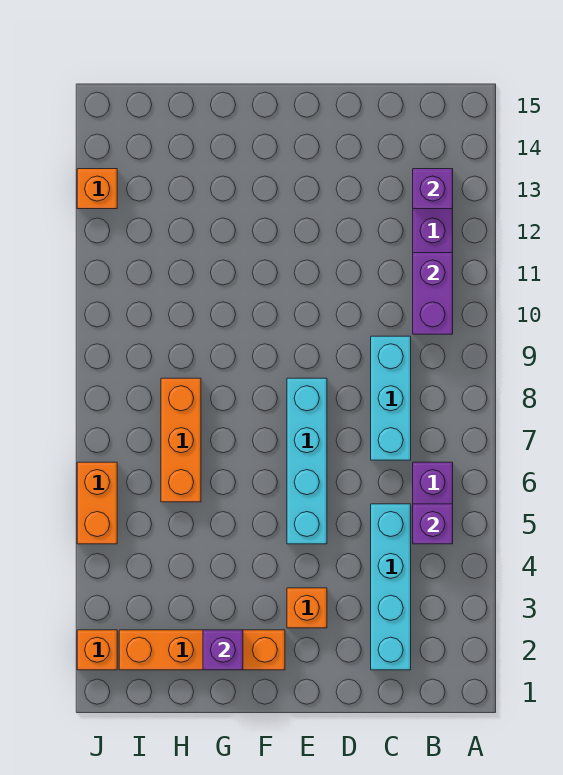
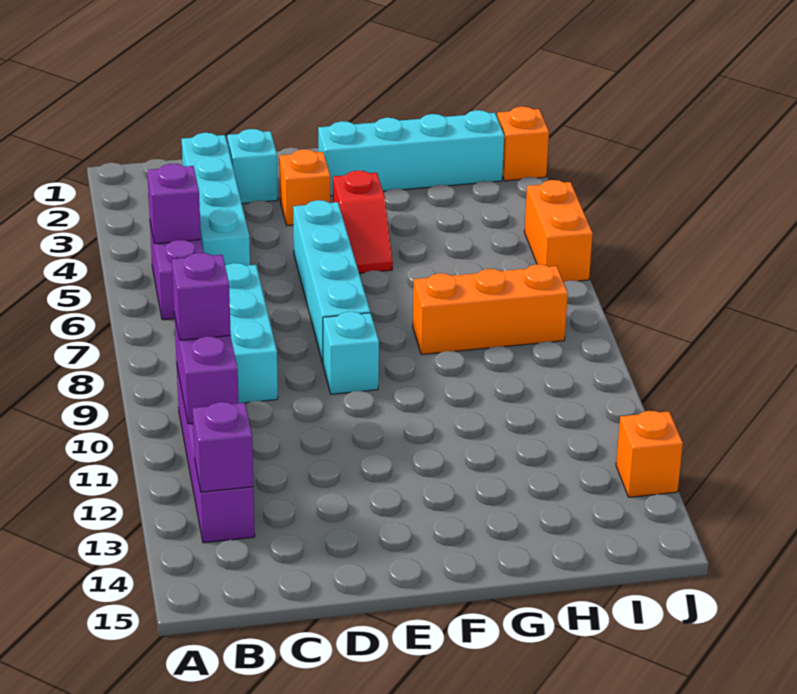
none -> cyan brick D2 level 1
none -> cyan brick E9 level 1
orange brick F2:I2 level 1 -> cyan brick F2:I2 level 1
none -> red slope F4:F5 level 1 top 4
purple brick G2 level 2 -> purple brick B10 level 3
orange brick H6:H8 level 1 -> orange brick G8:I8 level 1

